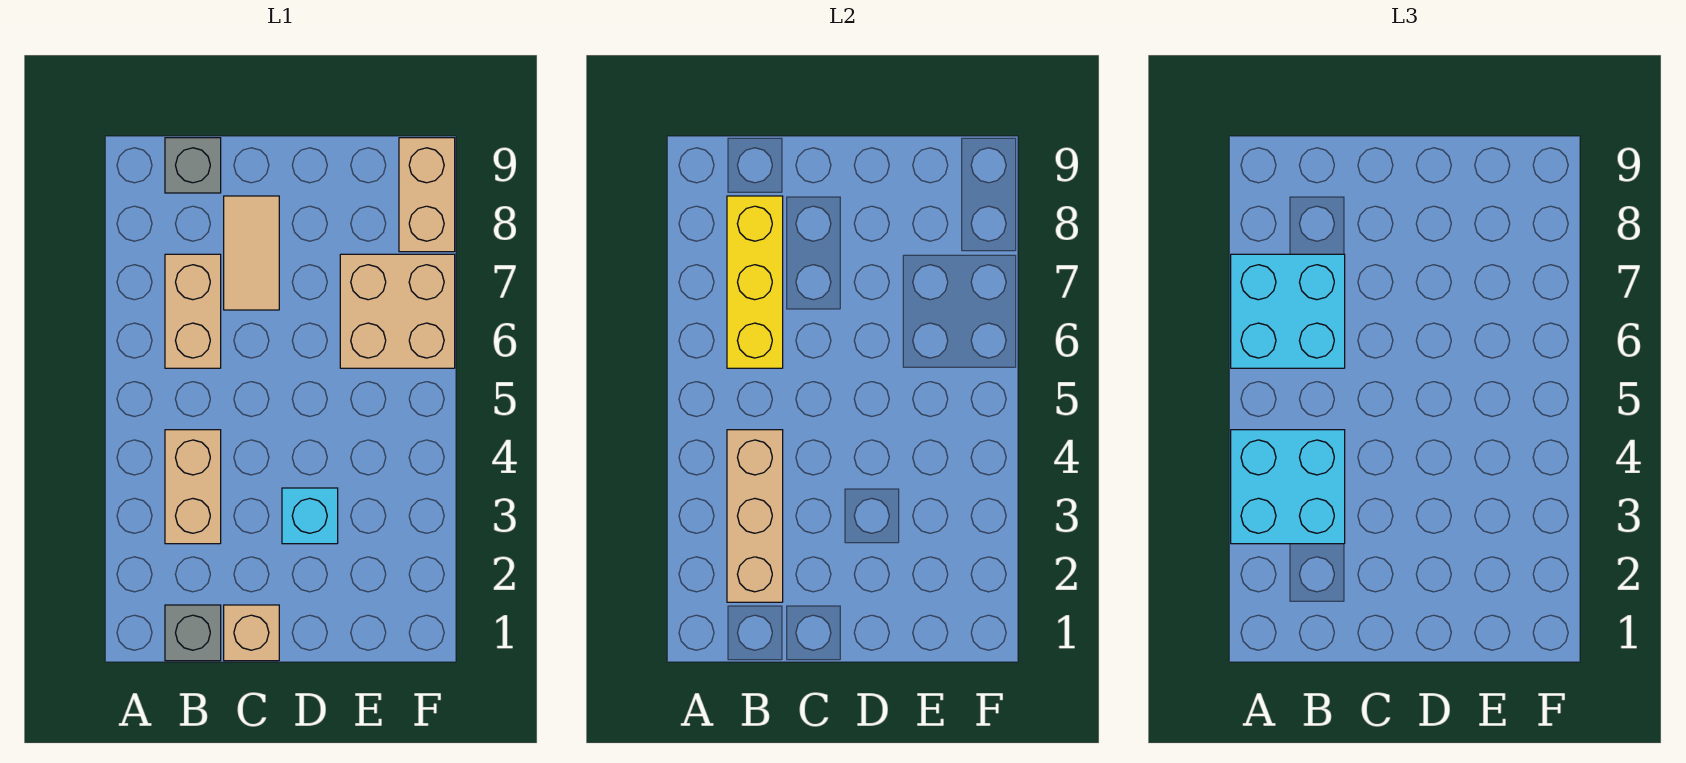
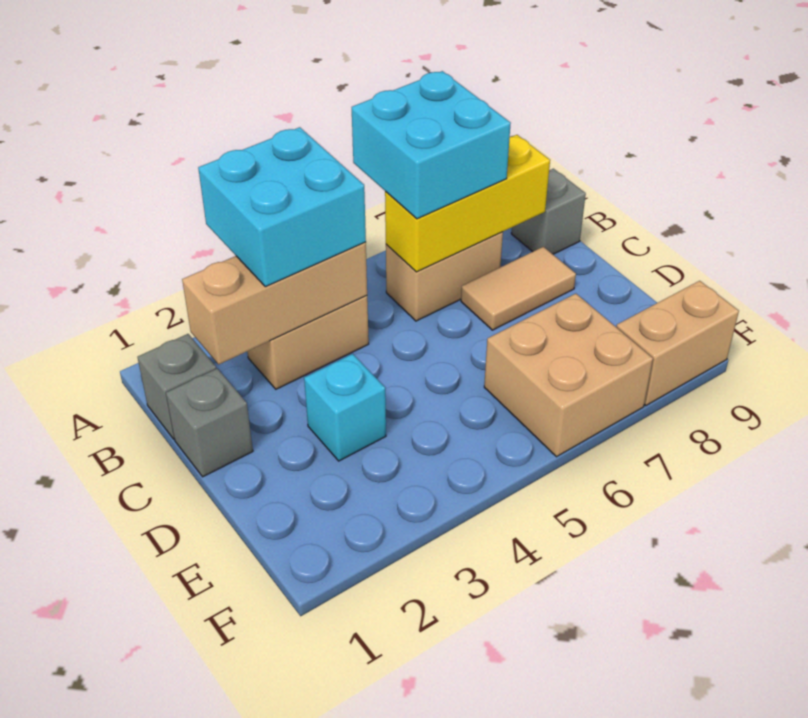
tan brick C1 level 1 -> grey brick C1 level 1

